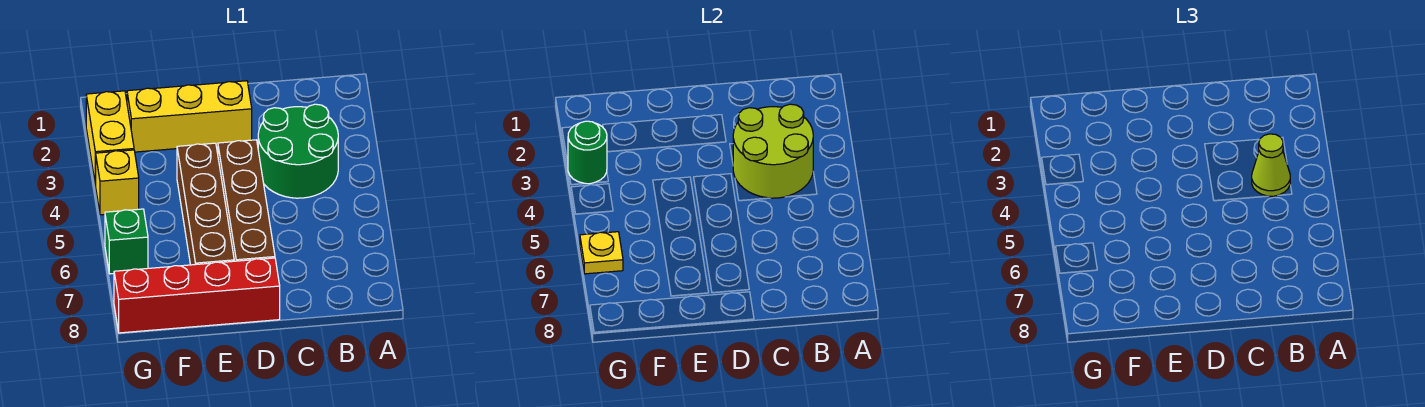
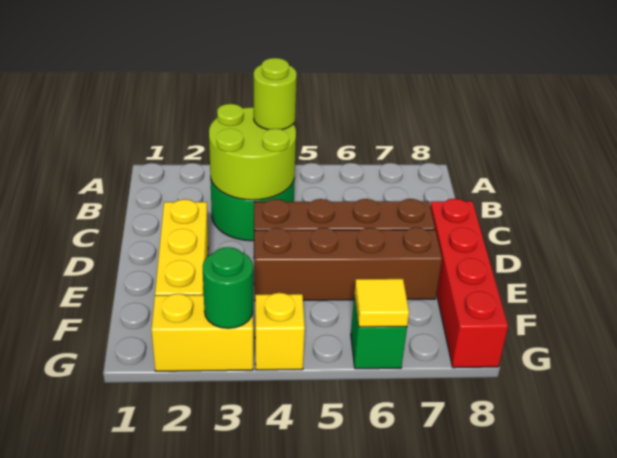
lime cone B4 level 3 -> lime round brick B4 level 3
yellow plate G6 level 2 -> yellow tile G6 level 2

